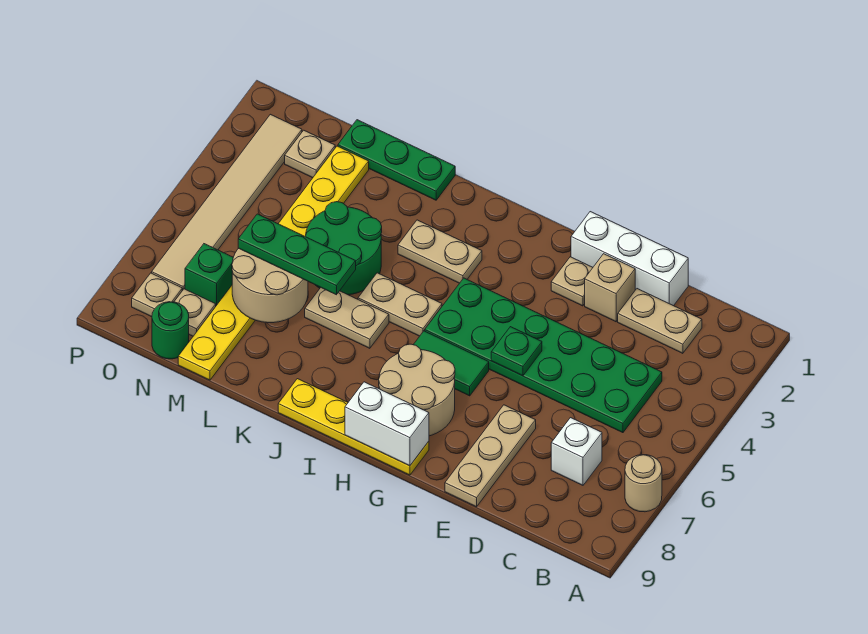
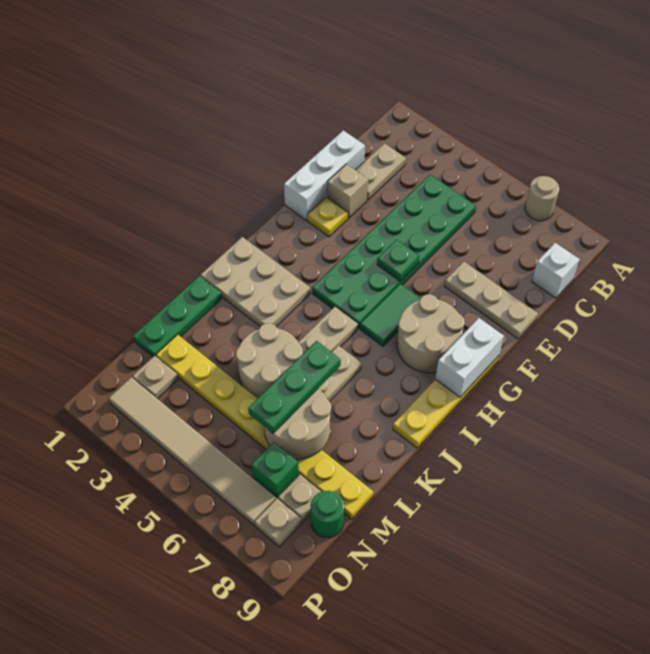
white brick C7 level 1 -> white brick C9 level 1
tan plate F2 level 1 -> yellow plate F2 level 1
tan plate I3:J3 level 1 -> tan plate I1:J3 level 1
green round brick K4:L5 level 1 -> tan round brick K4:L5 level 1

